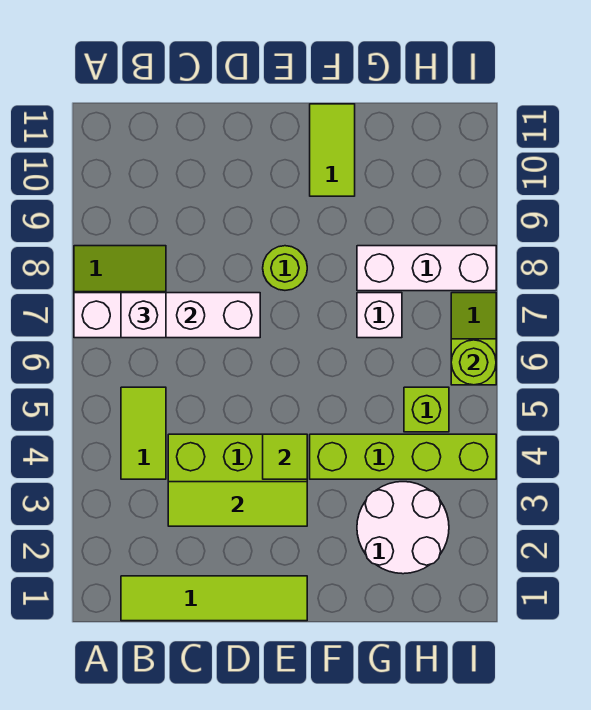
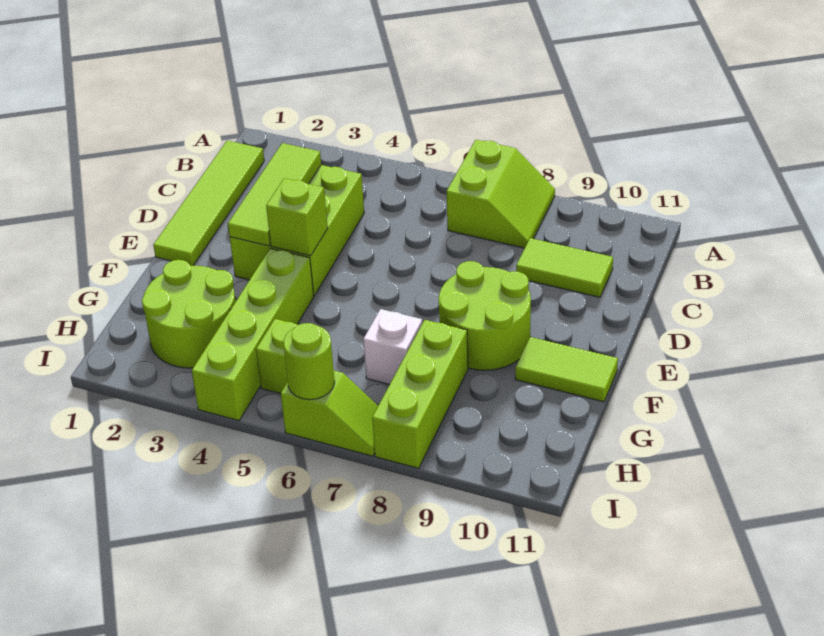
white brick A7:D7 level 2 -> none
lime tile B4:B5 level 1 -> lime tile C9:C10 level 1
white brick B7 level 3 -> none
lime tile E4 level 2 -> lime brick E4 level 2
lime round brick E8 level 1 -> lime round brick E8:F9 level 1
white round brick G2:H3 level 1 -> lime round brick G2:H3 level 1
white brick G8:I8 level 1 -> lime brick G8:I8 level 1

